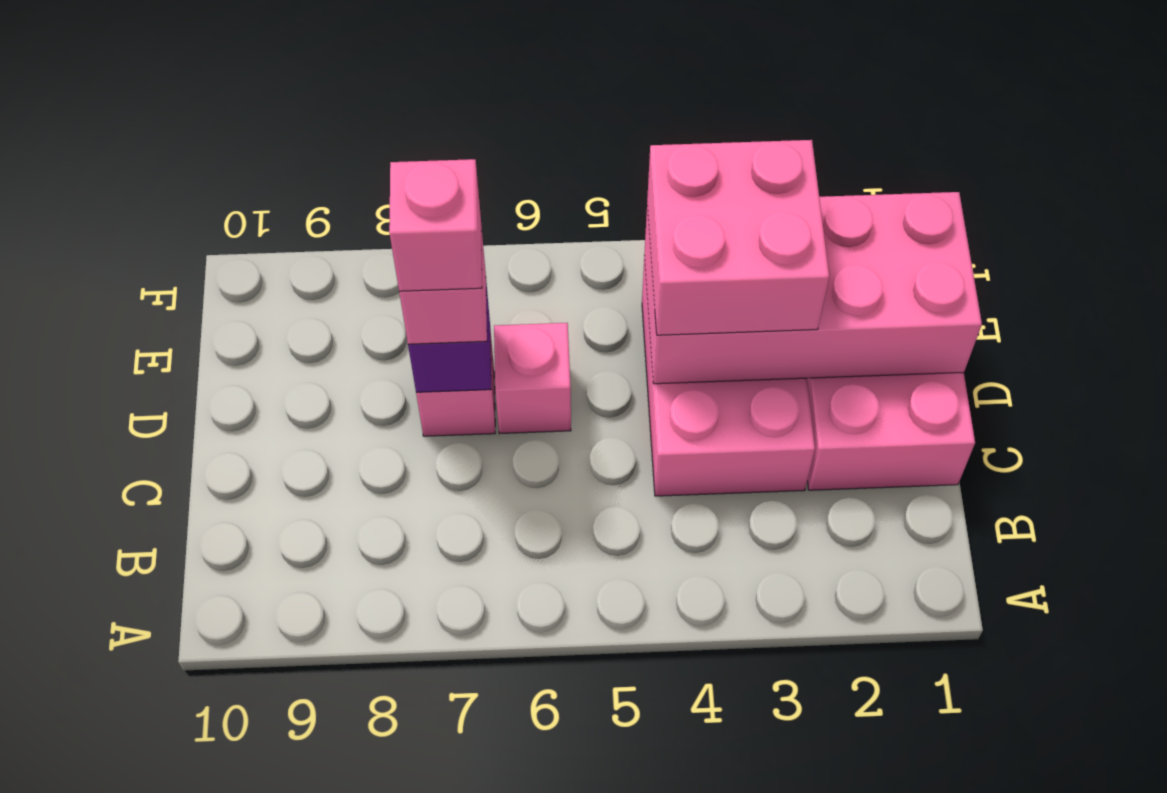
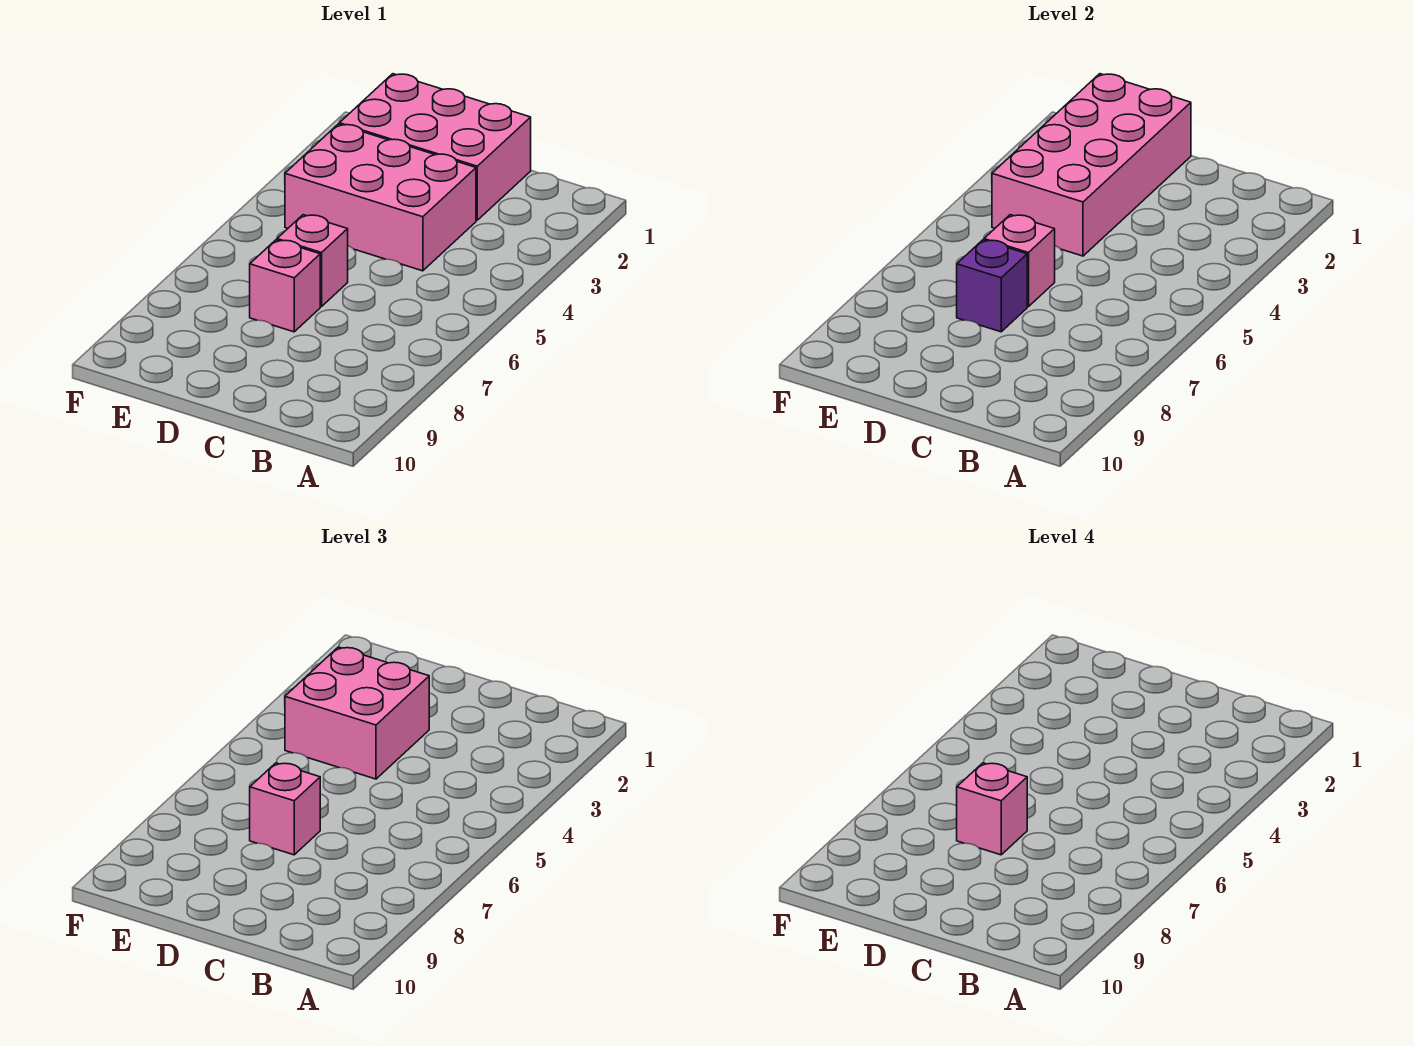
none -> pink brick D6 level 2

